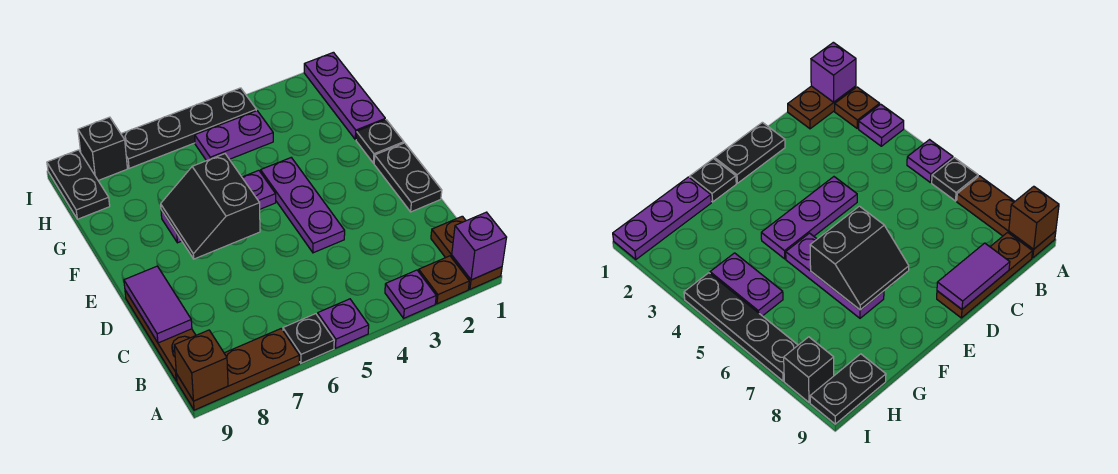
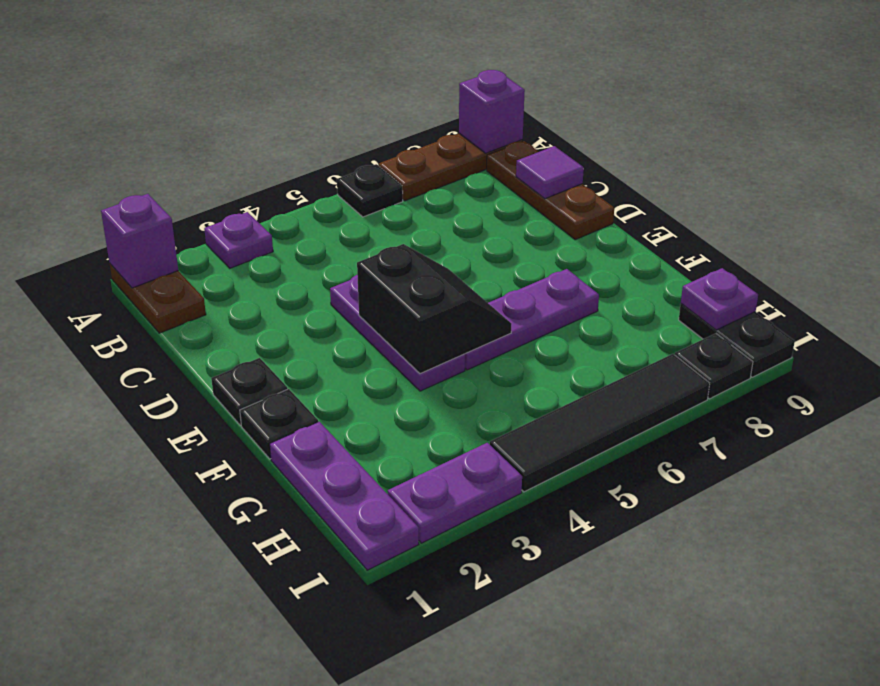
brown plate A2 level 1 -> none
purple plate A5 level 1 -> purple plate H9 level 2
brown brick A9 level 2 -> purple brick A9 level 2
purple tile C9:D9 level 2 -> purple tile C9 level 2
black plate D1:E1 level 1 -> black plate E1 level 1
black slope E6:F7 level 2 top 6 -> black slope E4:F5 level 2 top 4
purple plate H4:H5 level 1 -> purple plate I2:I3 level 1
black plate I4:I7 level 1 -> black tile I4:I7 level 1
black brick I8 level 1 -> black plate I8 level 1

